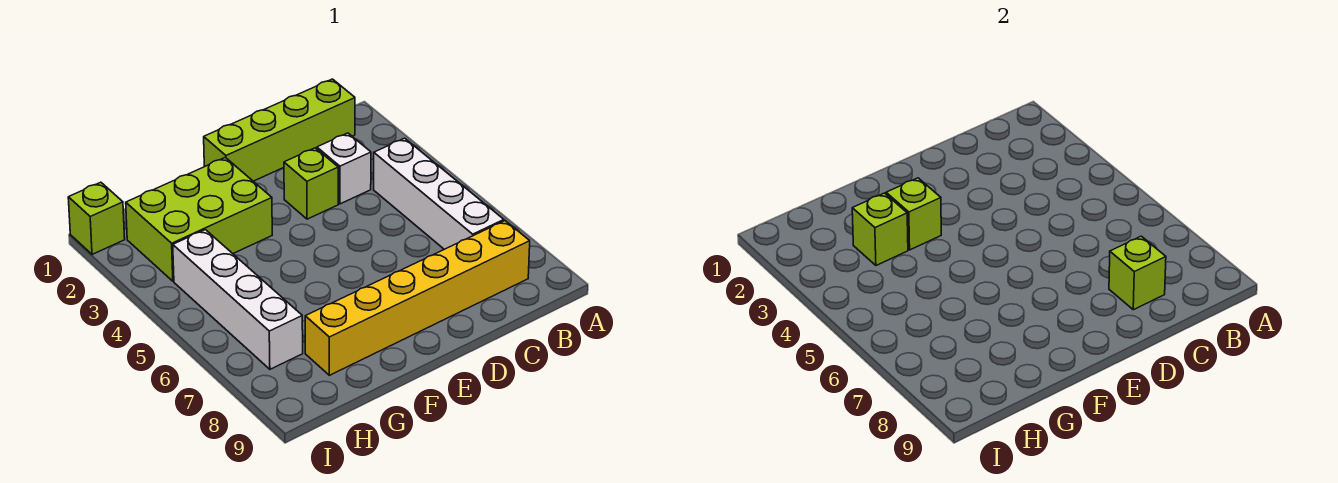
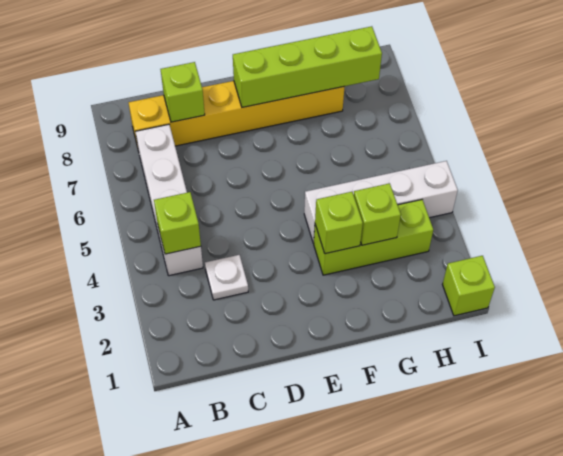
lime brick B1:E1 level 1 -> lime brick E8:H8 level 2
white brick C3 level 1 -> white plate C3 level 1
lime brick D3 level 1 -> lime brick B4 level 2
lime brick F2:H3 level 1 -> lime brick F3:H3 level 1
white brick H4:H7 level 1 -> white brick F4:I4 level 1

